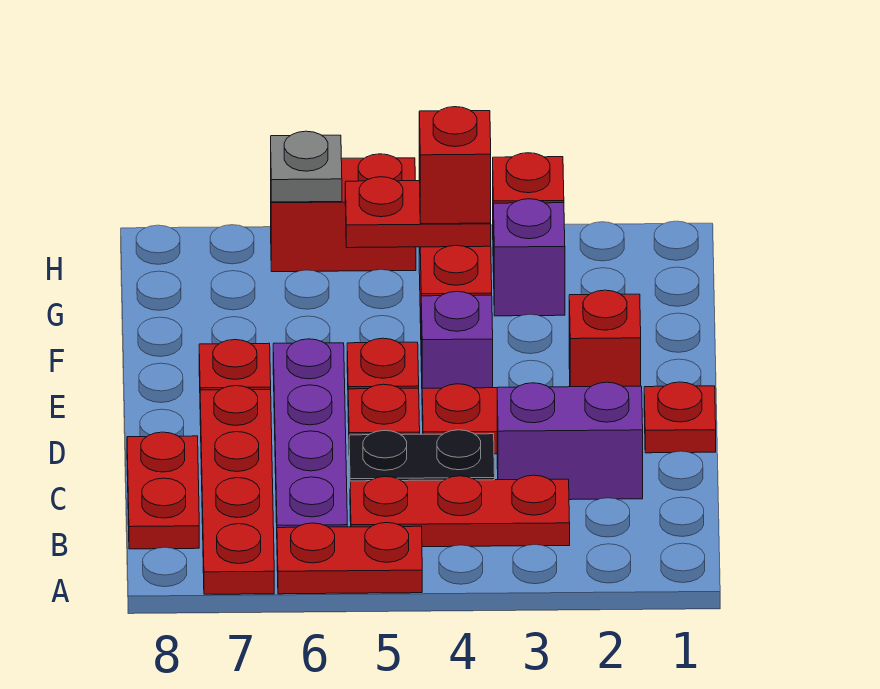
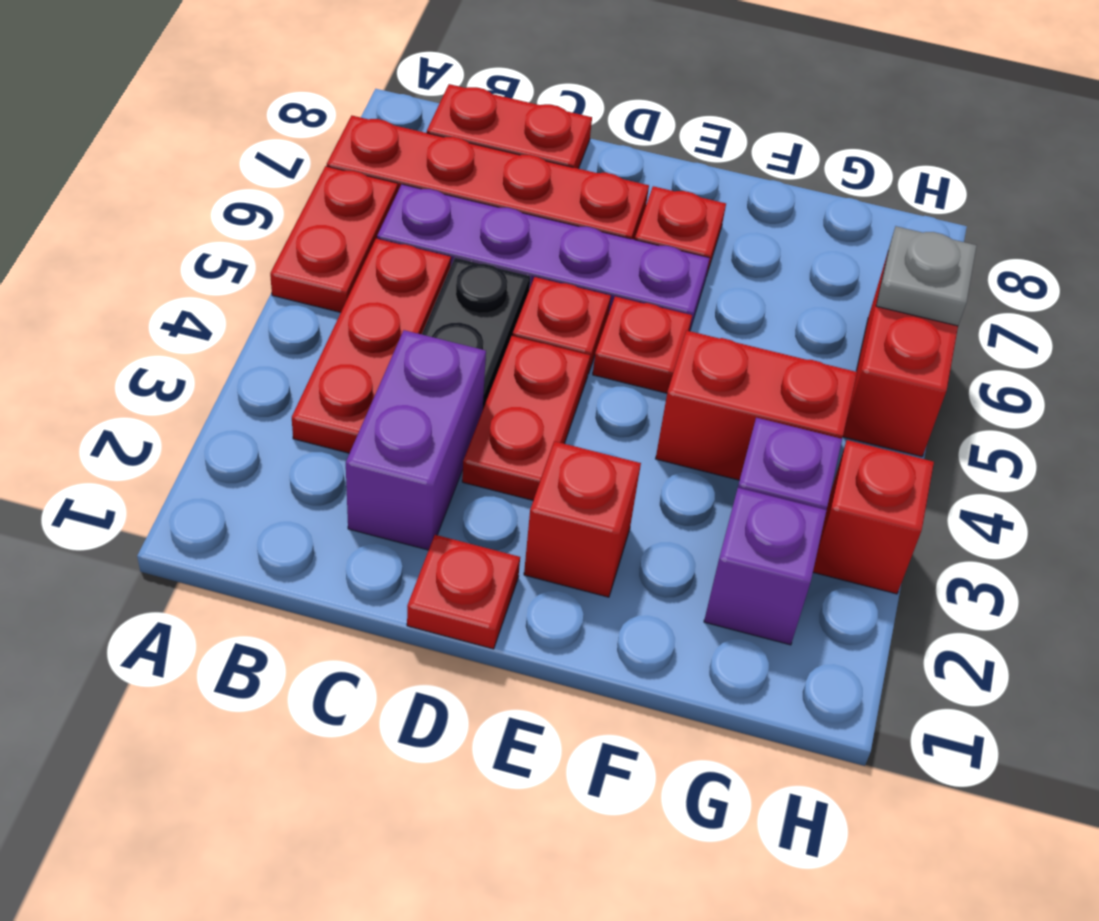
purple brick E4 level 1 -> purple brick G2 level 1
red plate G4:G5 level 2 -> none
red brick G4 level 3 -> none

